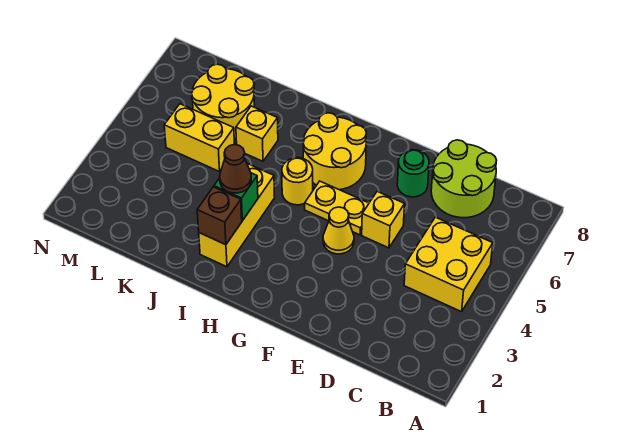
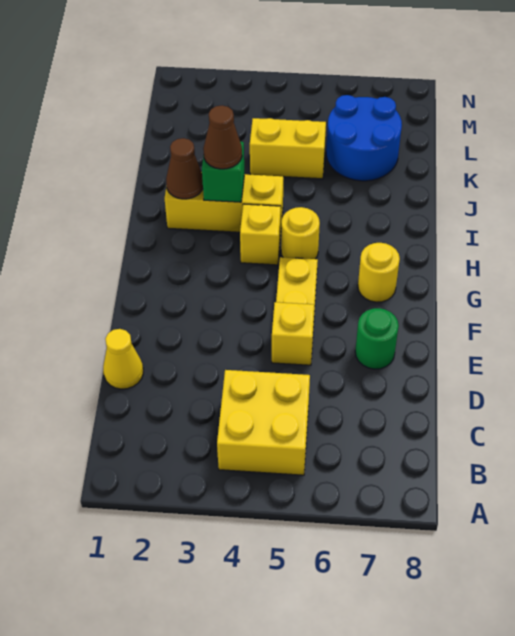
lime round brick C7:D8 level 1 -> none
yellow cone F4 level 1 -> yellow cone D1 level 1
yellow round brick G6:H7 level 1 -> yellow round brick G7 level 1
brown brick I2 level 2 -> brown cone I2 level 2
yellow brick J6 level 1 -> yellow brick H4 level 1
yellow brick K5:L5 level 1 -> yellow brick K4:K5 level 1
yellow round brick K6:L7 level 1 -> blue round brick K6:L7 level 1

